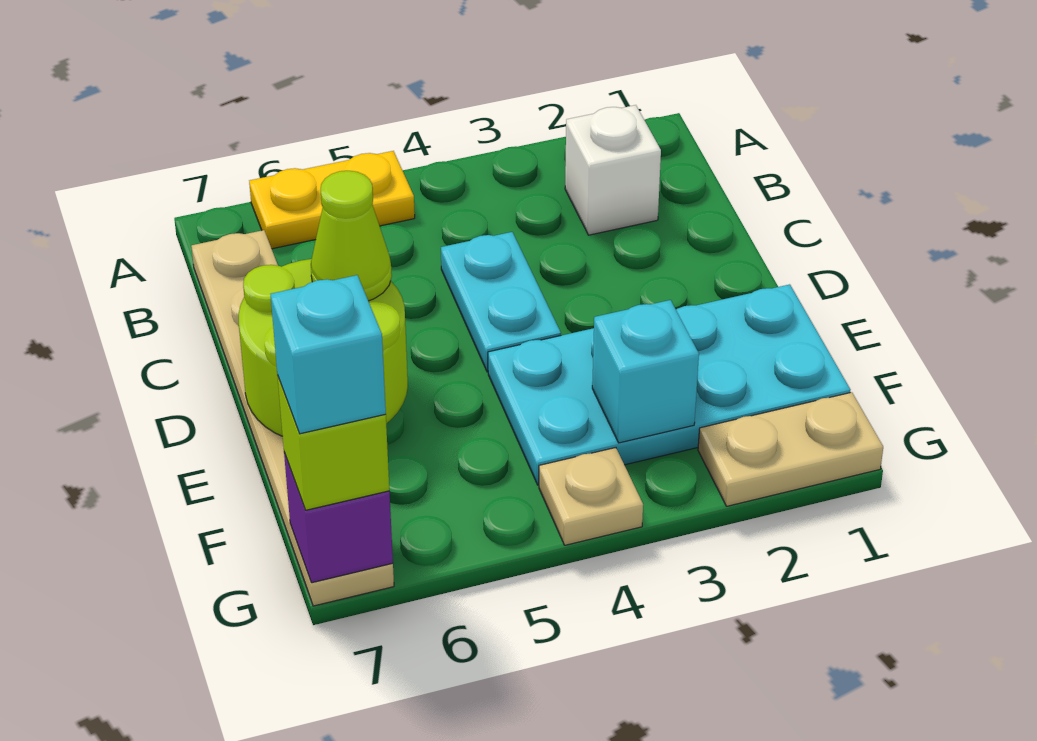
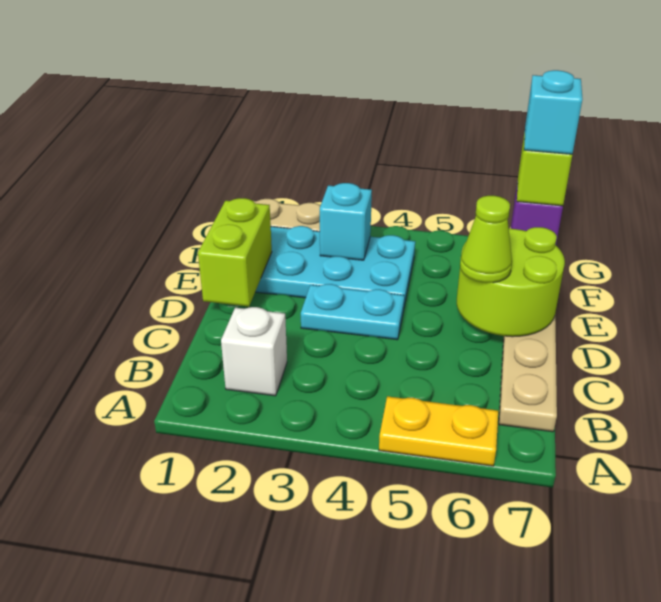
cyan plate C4:D4 level 1 -> cyan plate D3:D4 level 1
none -> lime brick D1:E1 level 2
tan plate G4 level 1 -> none

